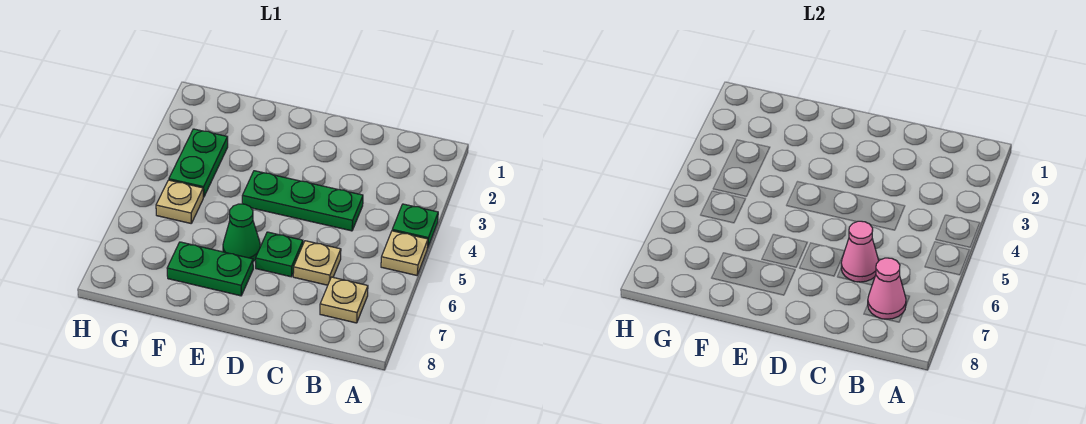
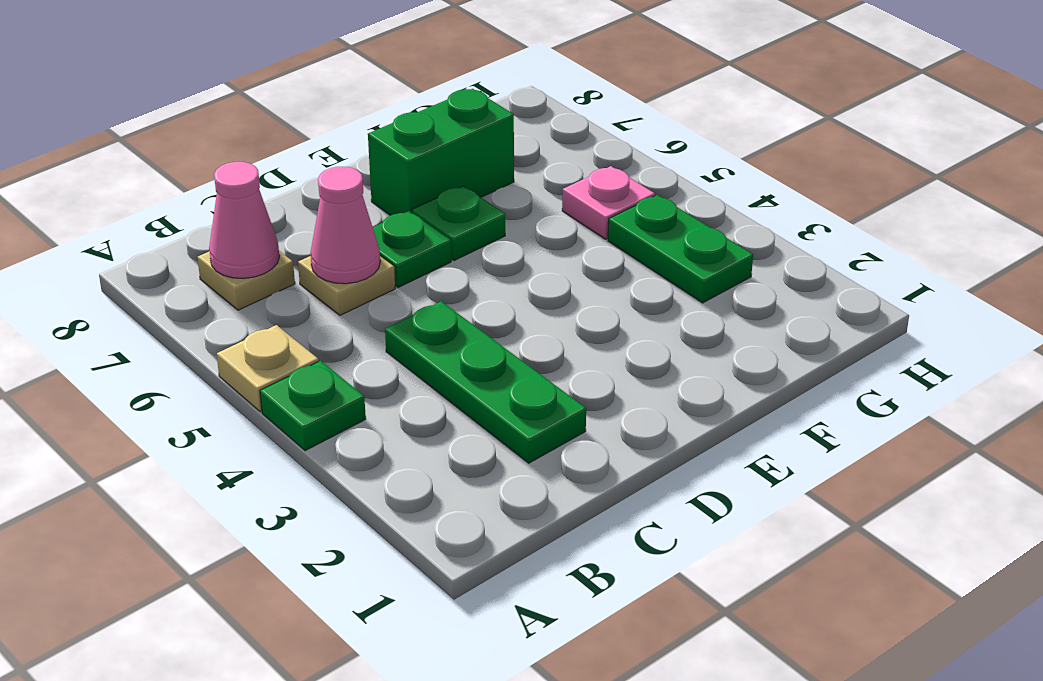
green plate C4:E4 level 1 -> green plate C2:C4 level 1
green cone E6 level 1 -> green plate E6 level 1
green plate E7:F7 level 1 -> green brick E7:F7 level 1
tan plate G5 level 1 -> pink plate G5 level 1

